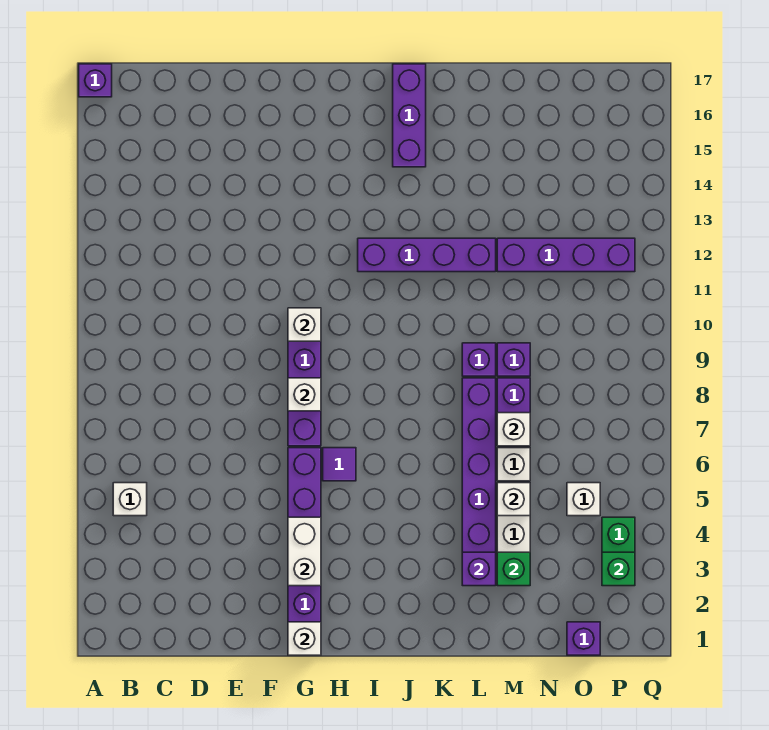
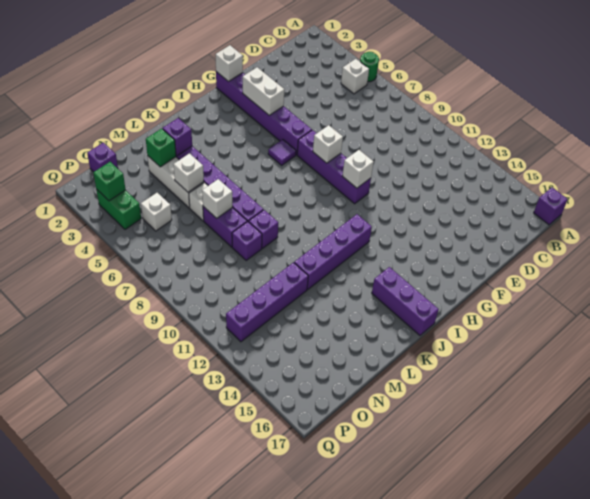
none -> green round brick A5 level 1

